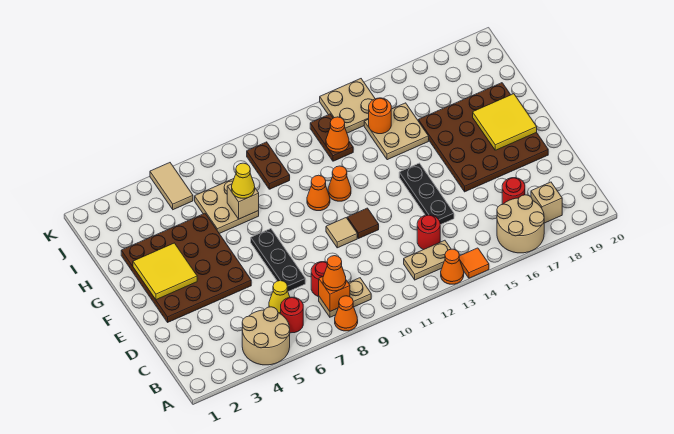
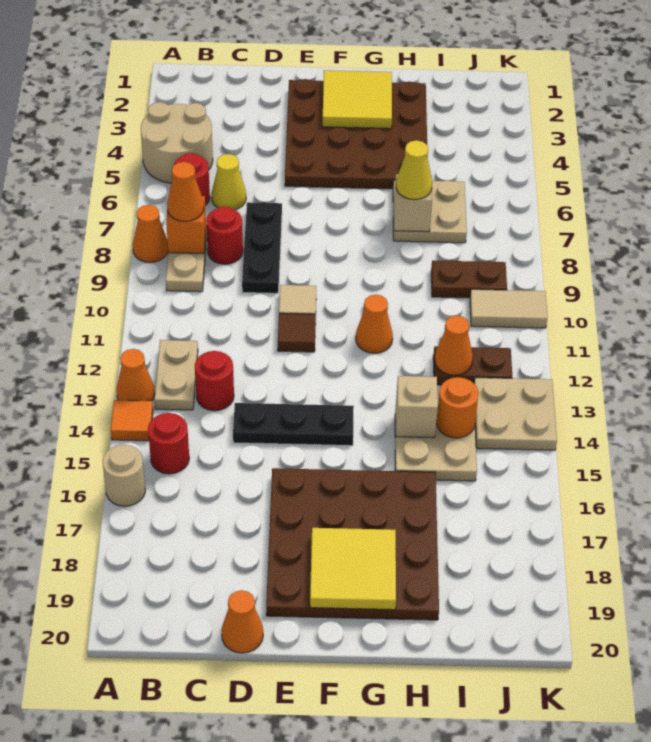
tan round brick A16:B17 level 1 -> tan round brick A16 level 1
tan brick B18 level 1 -> tan brick H14 level 2
red round brick C17 level 1 -> red round brick B15 level 1
black plate D7:F7 level 1 -> black plate D7:D9 level 1
orange cone G10 level 1 -> orange cone D20 level 1
tan tile J5:K5 level 1 -> tan tile J10:K10 level 1

